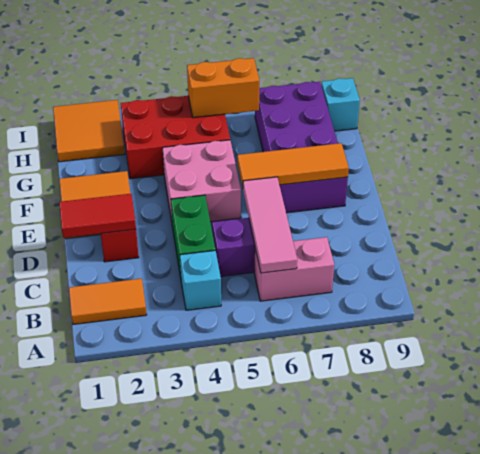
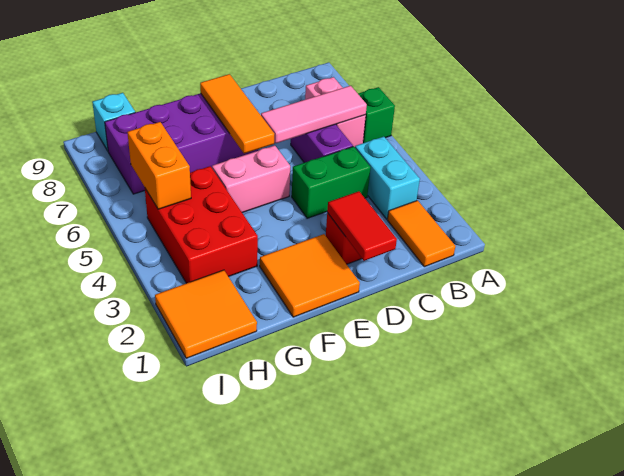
none -> green brick A6 level 1
cyan brick B4 level 1 -> cyan brick B3:B4 level 1
pink brick E4:F5 level 1 -> pink brick E5:F5 level 1

